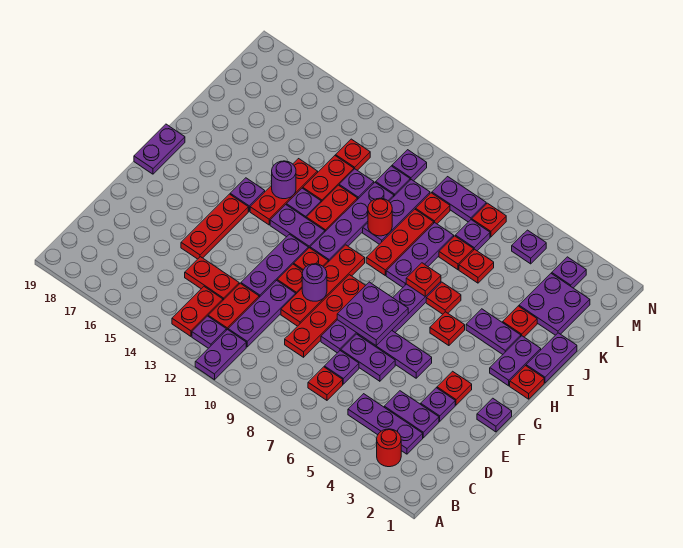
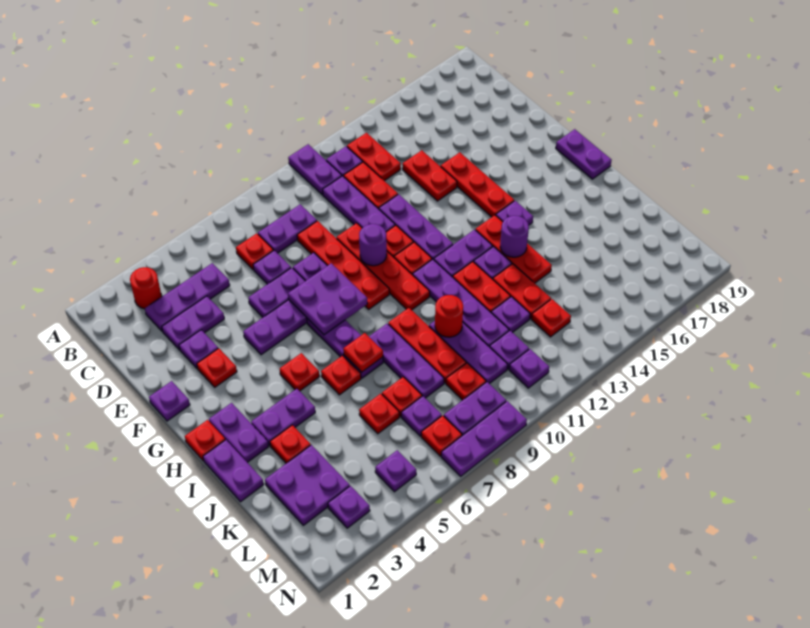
none -> purple plate C8:C9 level 1
red plate D13:D14 level 1 -> red plate D14:E14 level 1
none -> purple plate N7:N9 level 1

